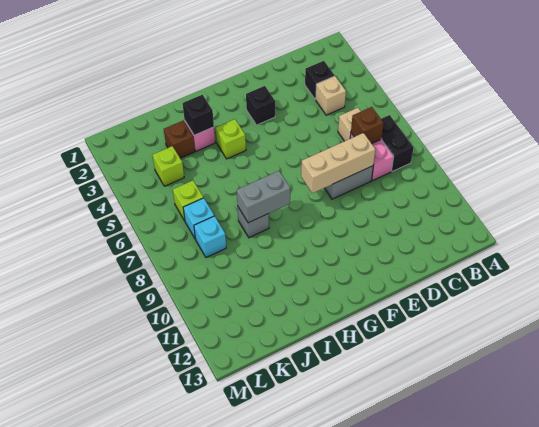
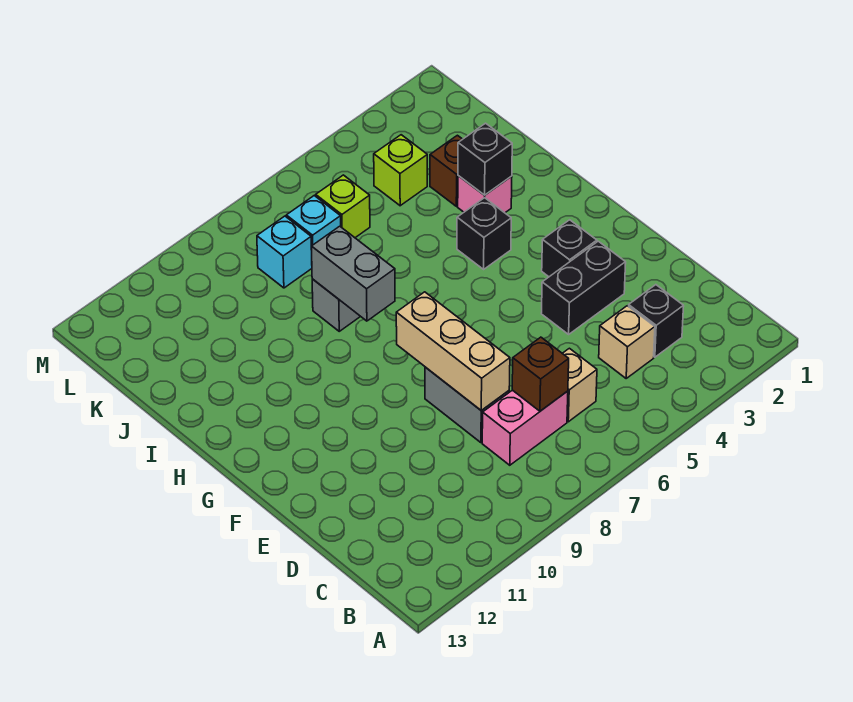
black brick B7:B8 level 1 -> black brick E3:E4 level 1
lime brick H4 level 1 -> black brick H4 level 1

